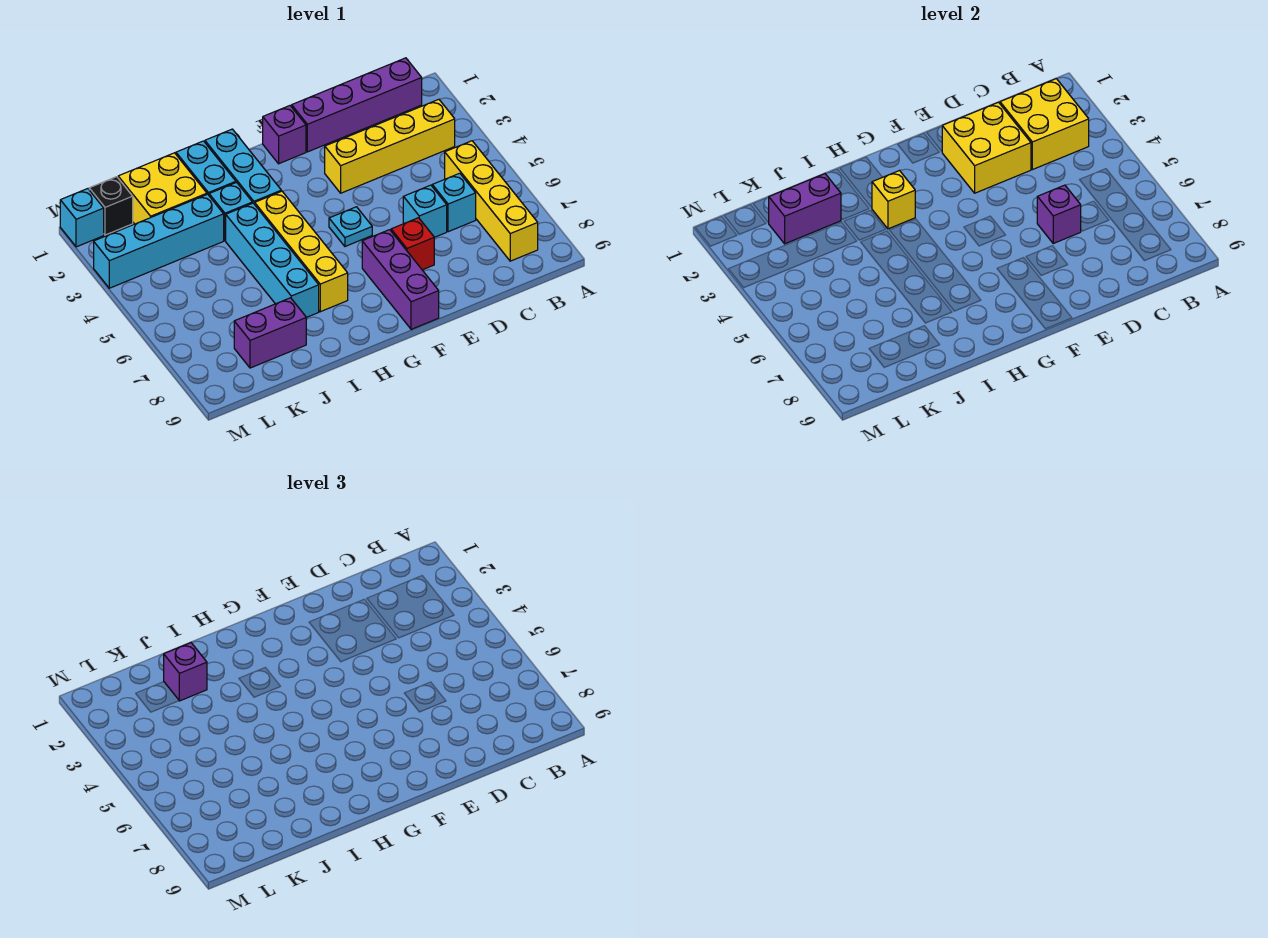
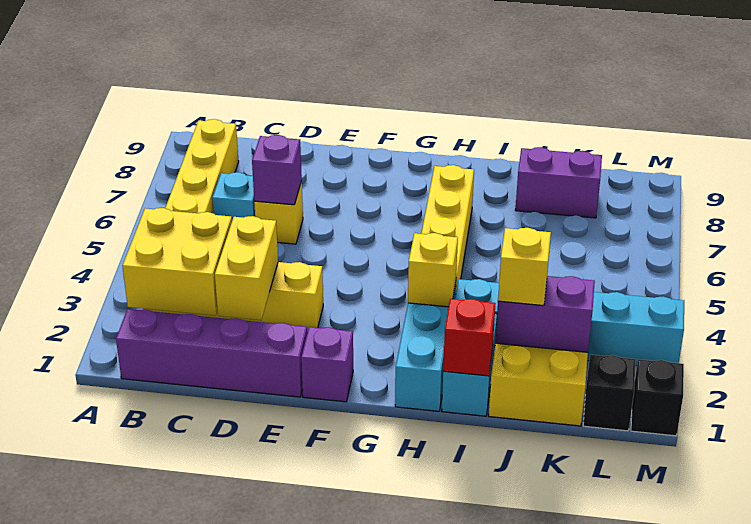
yellow brick D2:E3 level 2 -> yellow brick D2:D3 level 2
cyan brick D6 level 1 -> yellow brick D6 level 1
red brick E7 level 1 -> red brick I1 level 2
cyan plate F5 level 1 -> none
purple brick F7:F9 level 1 -> none
cyan brick I4:I7 level 1 -> none
purple brick J2 level 3 -> yellow brick J2 level 3
cyan brick M1 level 1 -> black brick M1 level 1

